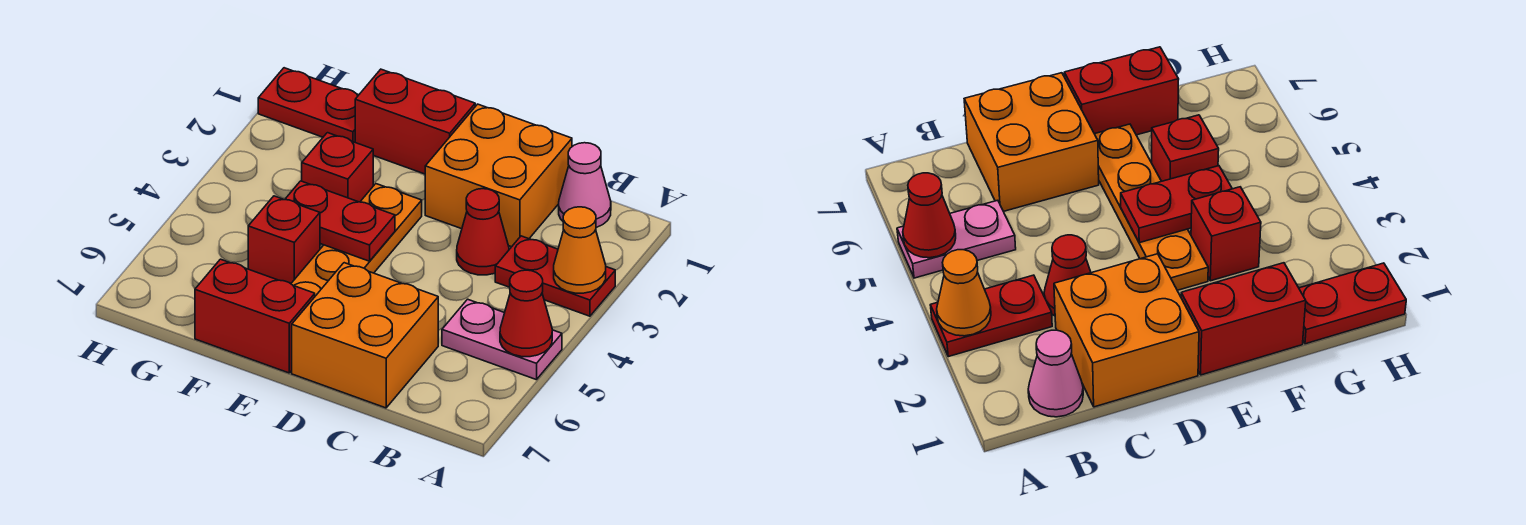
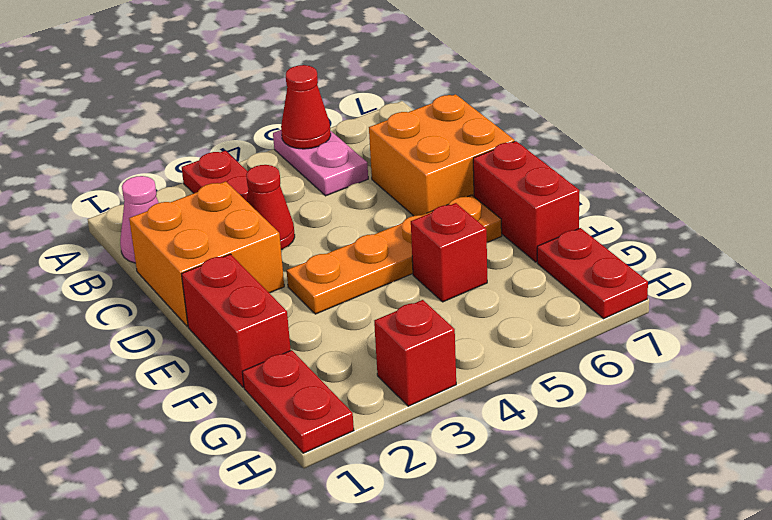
orange cone A3 level 2 -> none
red plate E4:F4 level 2 -> red plate G7:H7 level 1
red brick F3 level 1 -> red brick H3 level 1

